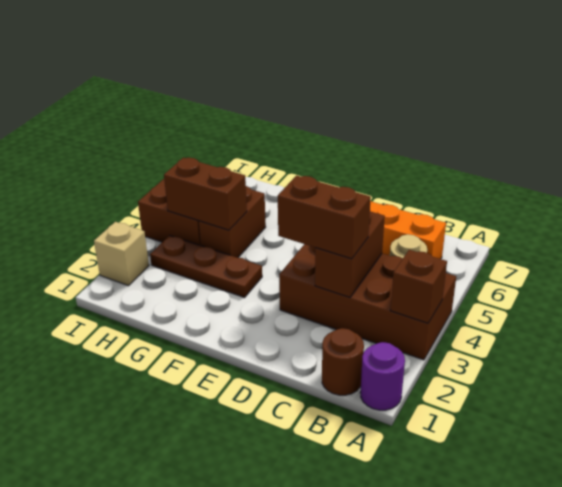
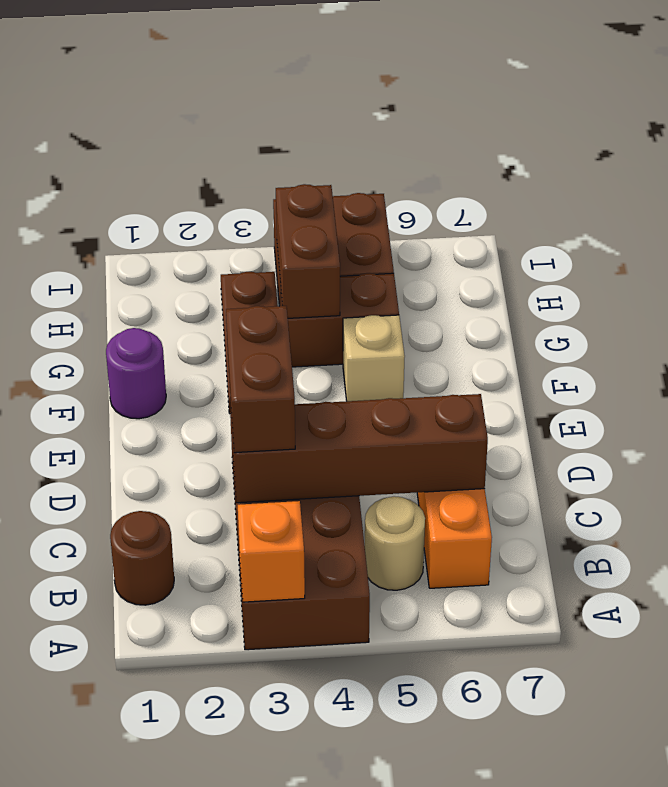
purple round brick A1 level 1 -> purple round brick F1 level 1
brown brick A3 level 2 -> orange brick A3 level 2
brown brick C3:C4 level 2 -> brown brick C3:C6 level 2
tan brick I2 level 1 -> tan brick F5 level 1

